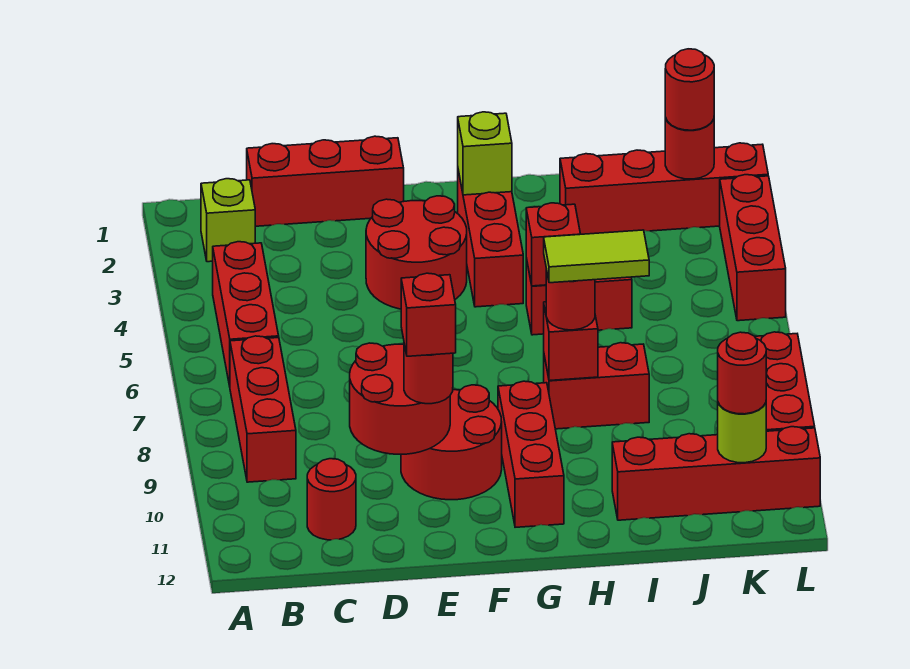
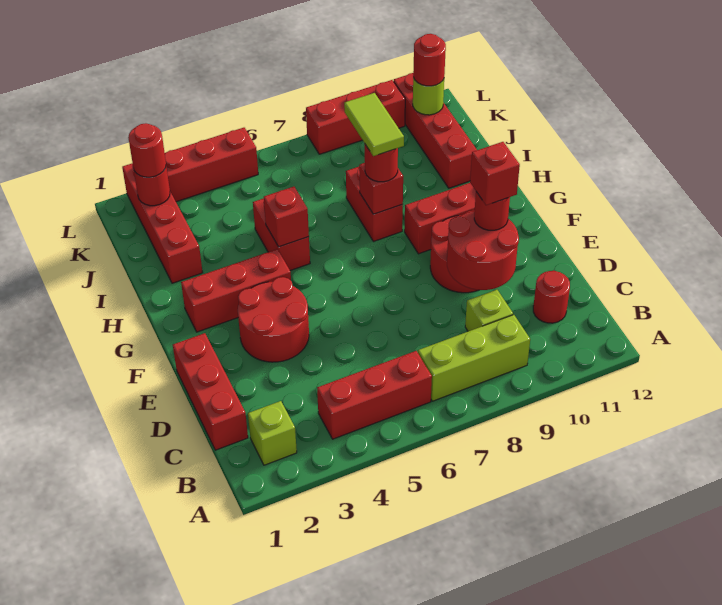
red brick B7:B9 level 1 -> lime brick B7:B9 level 1
lime brick G2 level 2 -> lime brick C9 level 1

